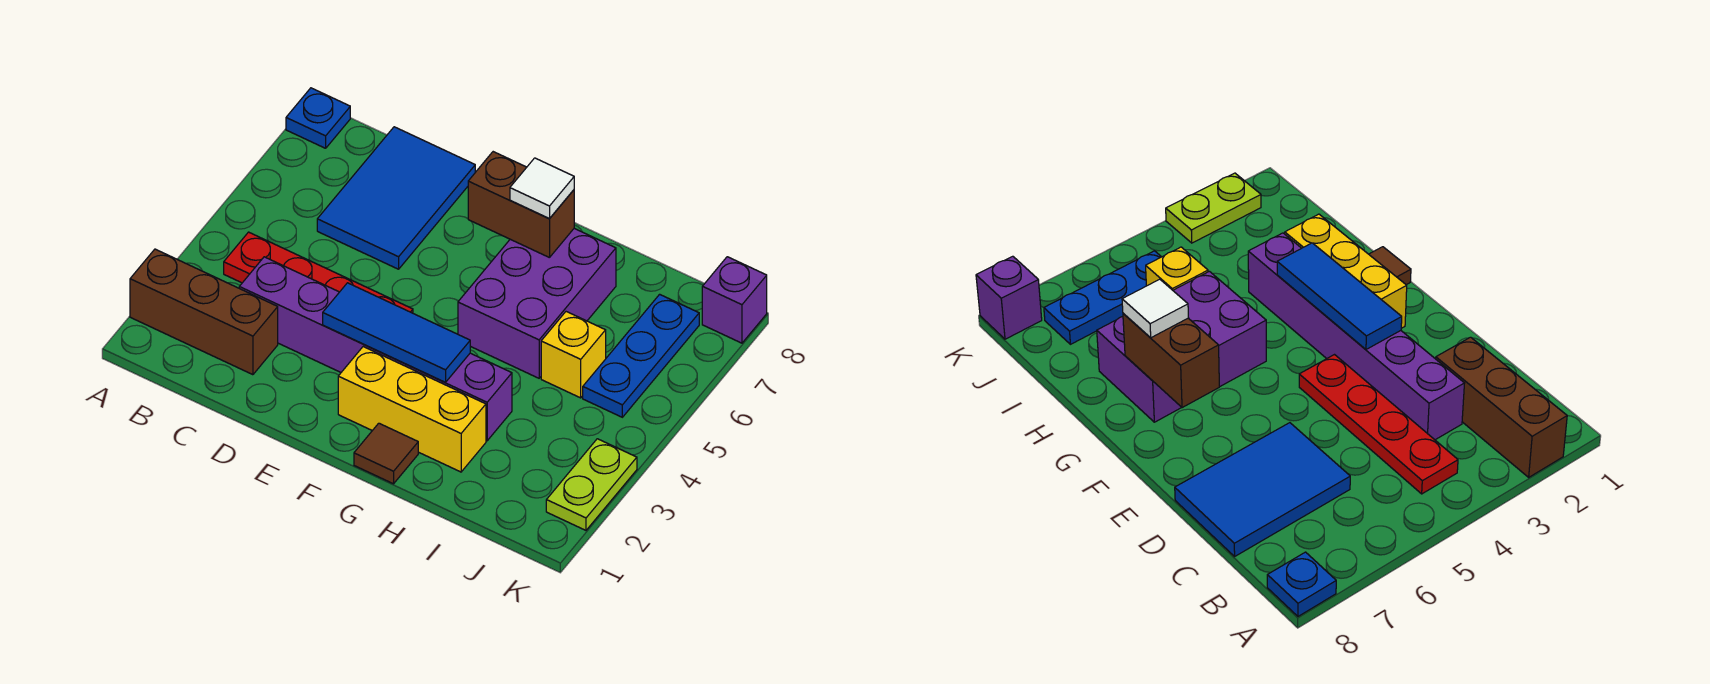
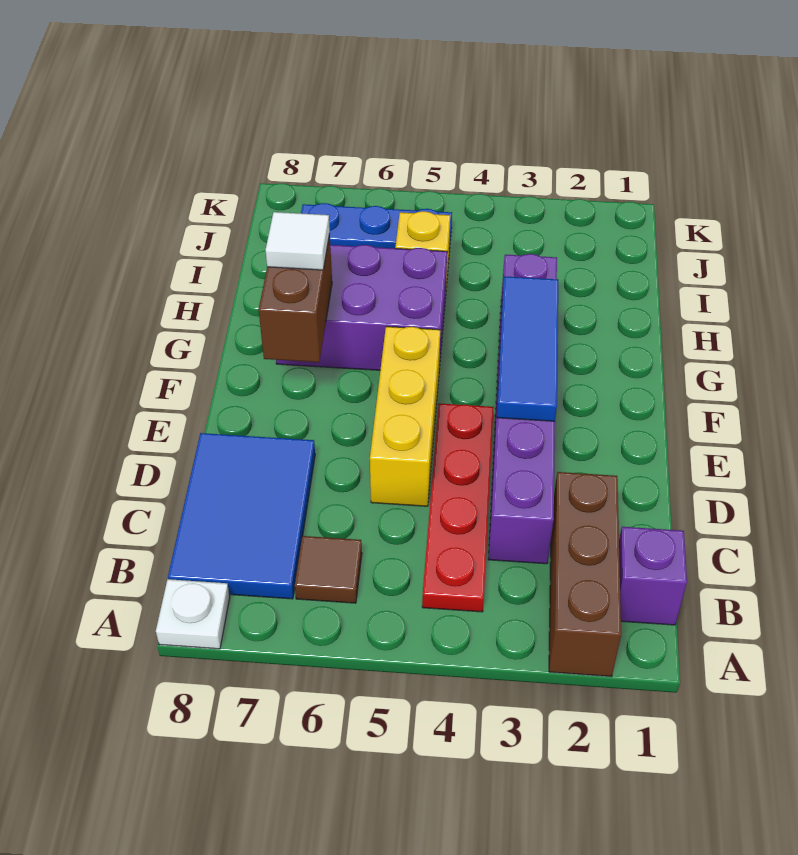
blue plate A8 level 1 -> white plate A8 level 1
blue tile C6:D8 level 1 -> blue tile B7:D8 level 1
yellow brick F2:H2 level 1 -> yellow brick D5:F5 level 1
brown tile G1 level 1 -> brown tile B6 level 1
lime plate K2:K3 level 1 -> none
purple brick K8 level 1 -> purple brick B1 level 1

